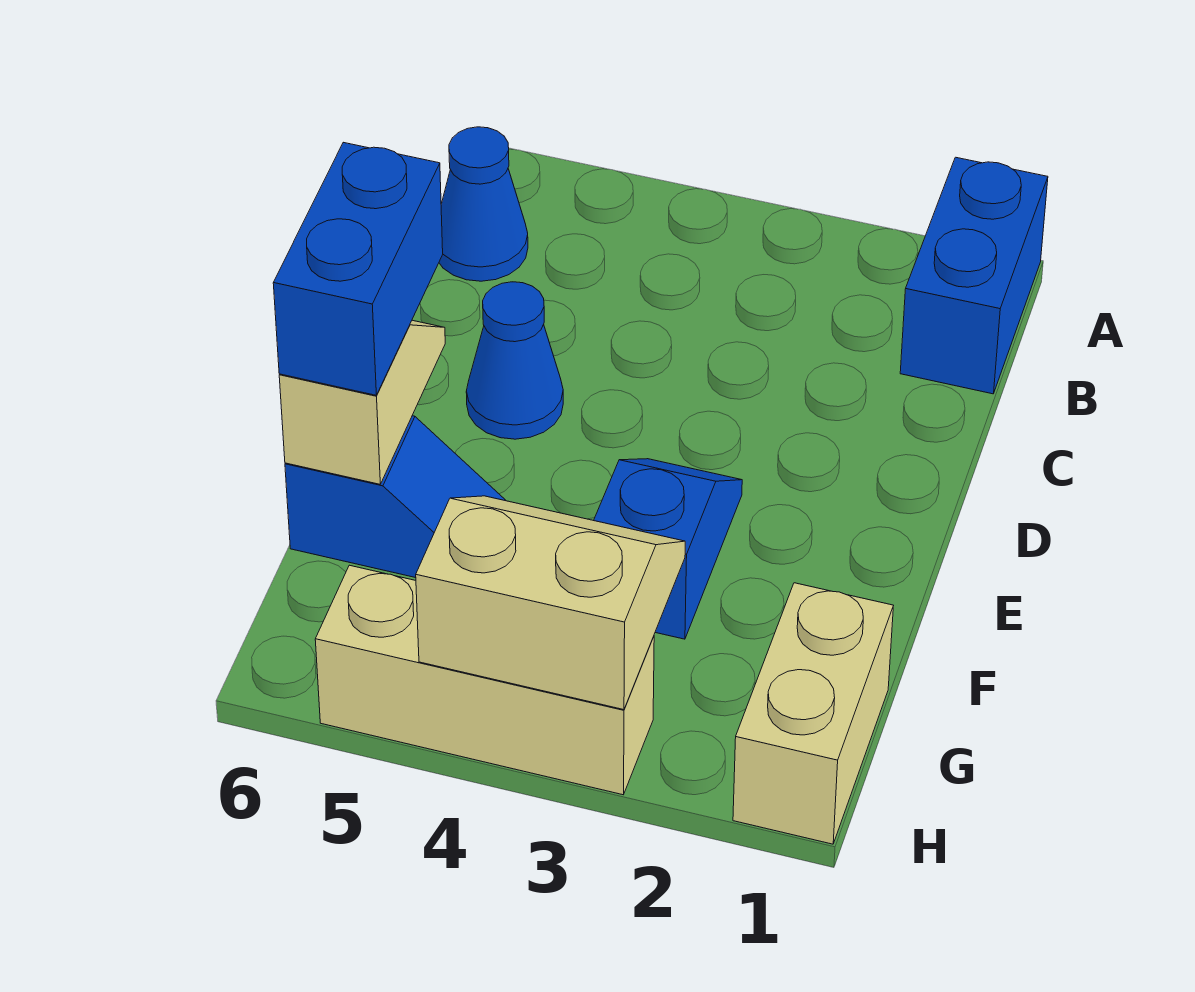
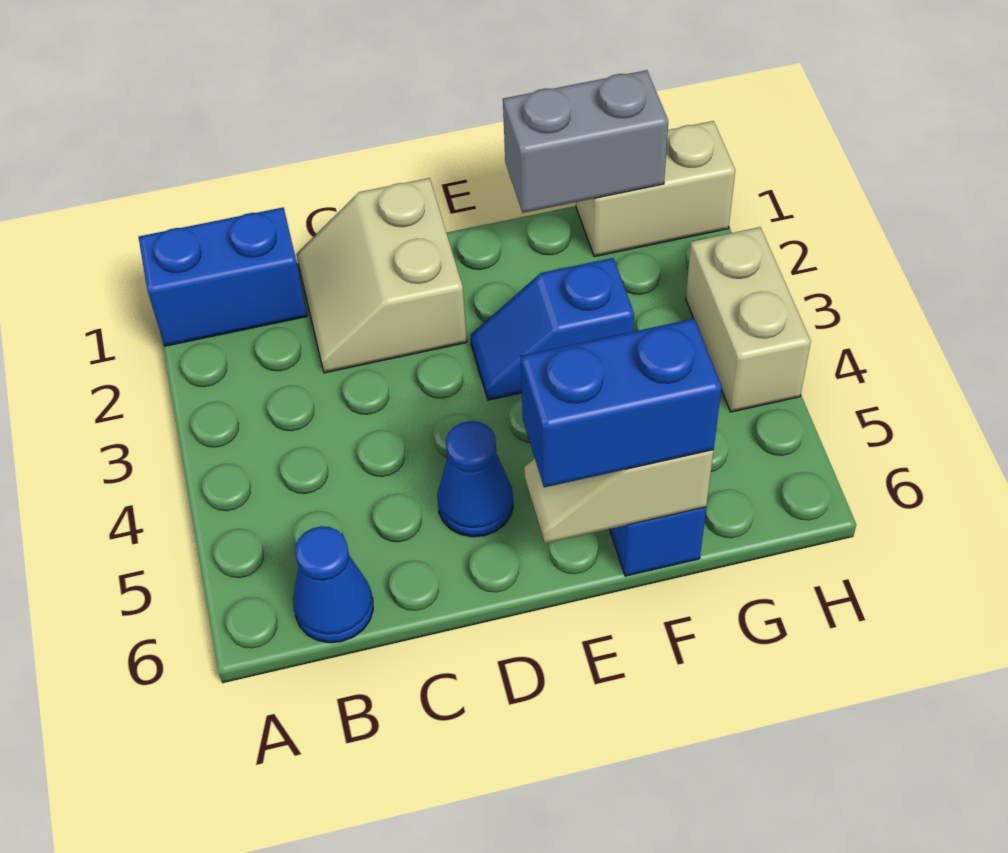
none -> grey brick F1:G1 level 2
tan slope G3:H4 level 2 top H -> tan slope C1:D2 level 1 top D
tan brick H3:H5 level 1 -> tan brick H3:H4 level 1

